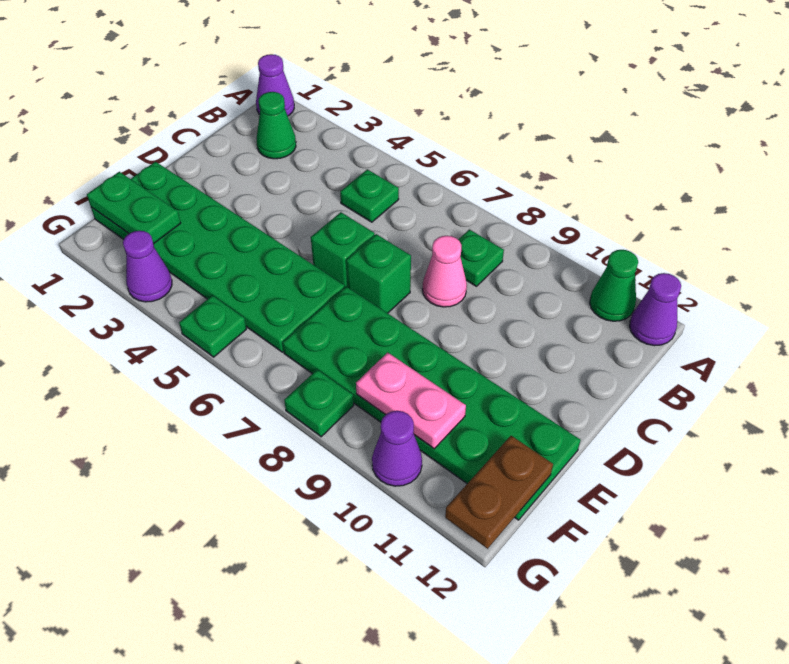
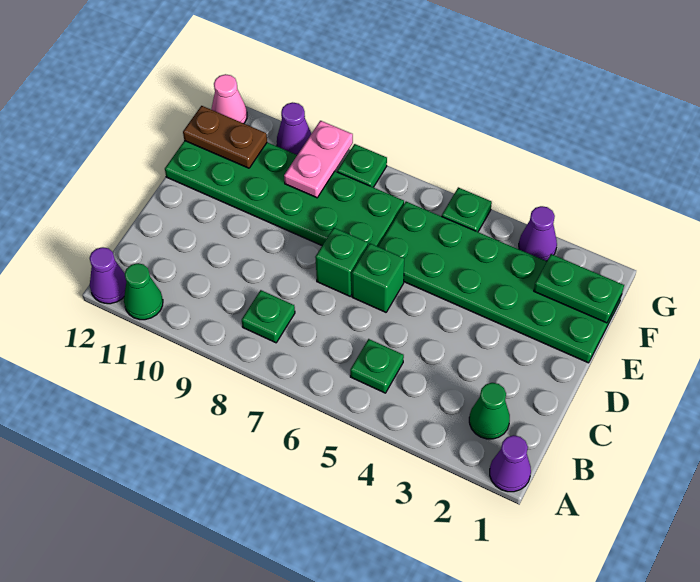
pink cone C8 level 1 -> pink cone G12 level 1
pink plate F9:F10 level 2 -> pink plate F9:G9 level 2
brown plate F12:G12 level 2 -> brown plate F11:F12 level 2

